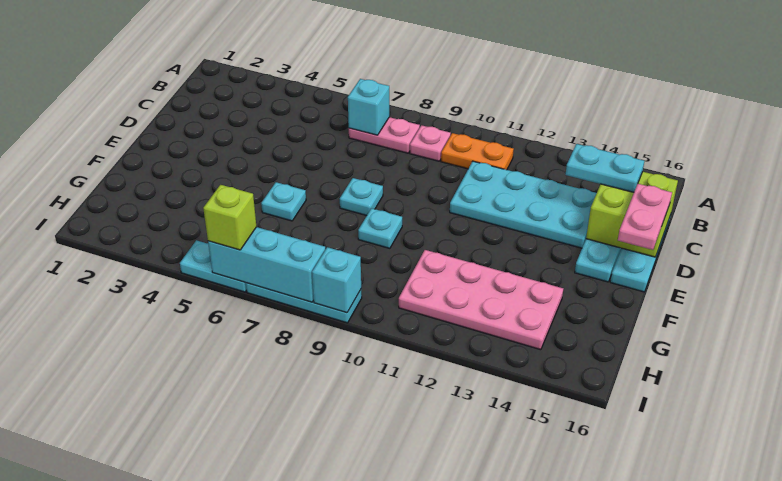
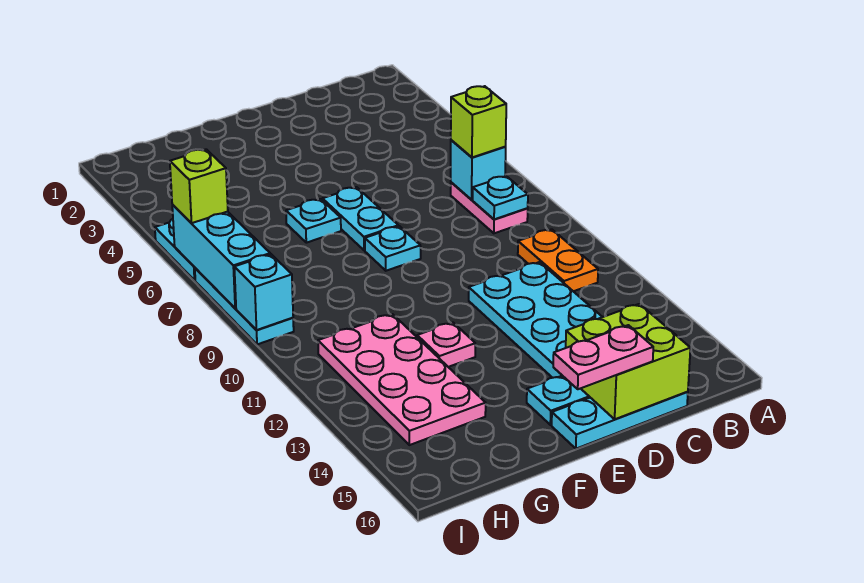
none -> lime brick B7 level 3
pink plate B9 level 1 -> pink plate F12 level 1
cyan plate C14:C15 level 3 -> cyan plate E6:E7 level 1
cyan plate F9 level 1 -> cyan plate B8 level 2

